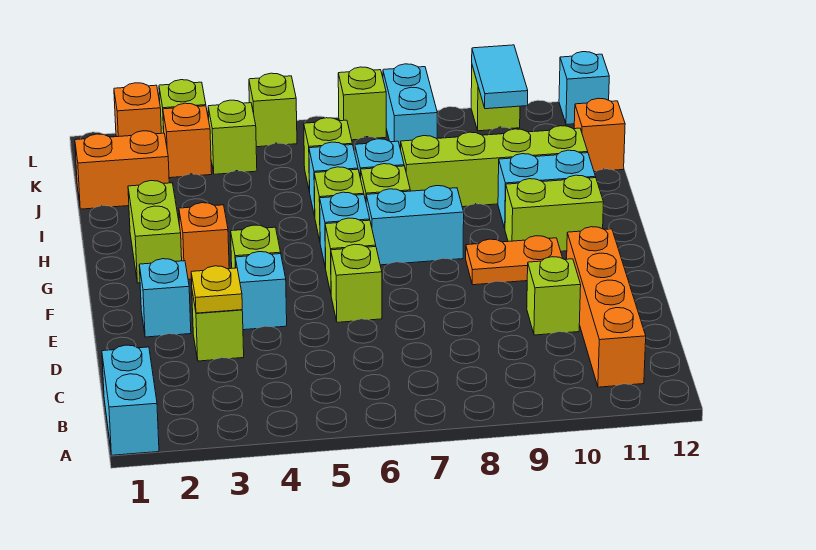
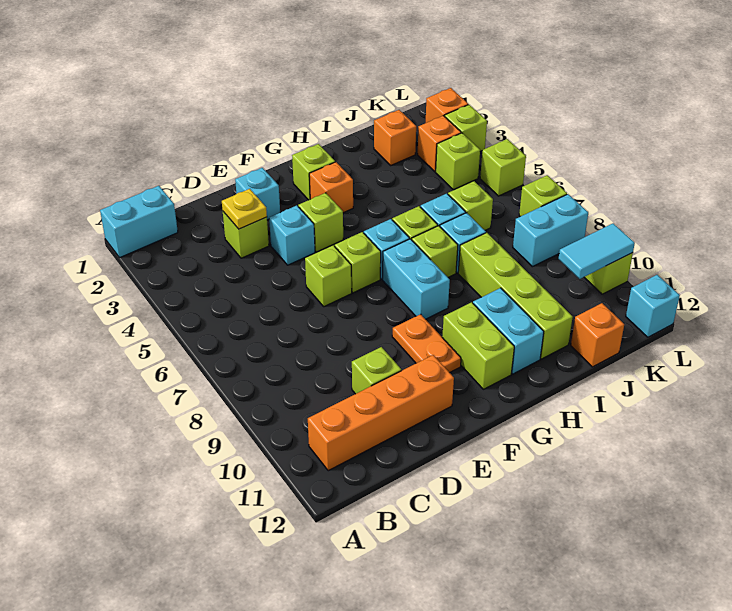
lime brick G2:H2 level 1 -> lime brick G2 level 1
orange brick J1:J2 level 1 -> orange brick J2 level 1

